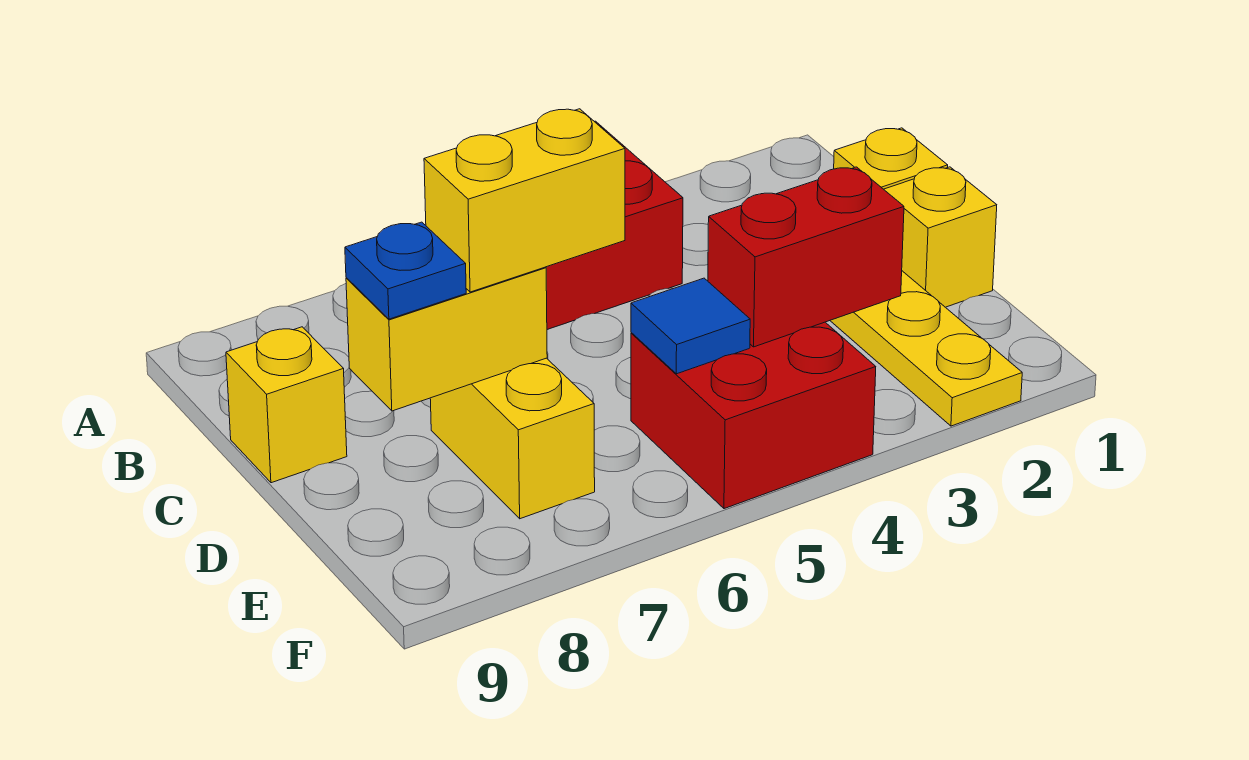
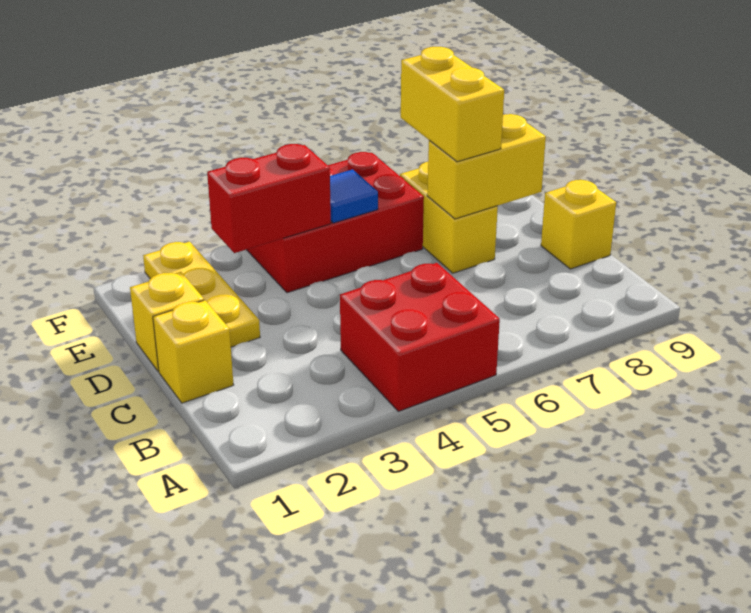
yellow brick D6:D7 level 3 -> yellow brick D7:E7 level 3
blue plate D8 level 3 -> none
red brick E4:F5 level 1 -> red brick E4:F6 level 1

